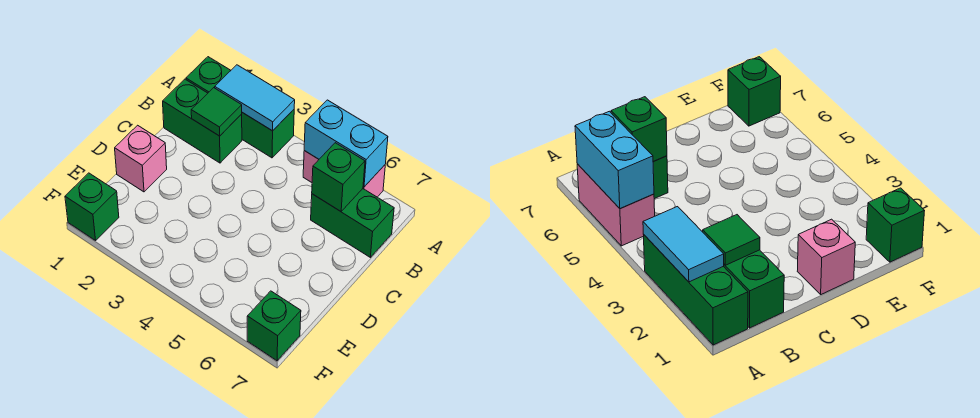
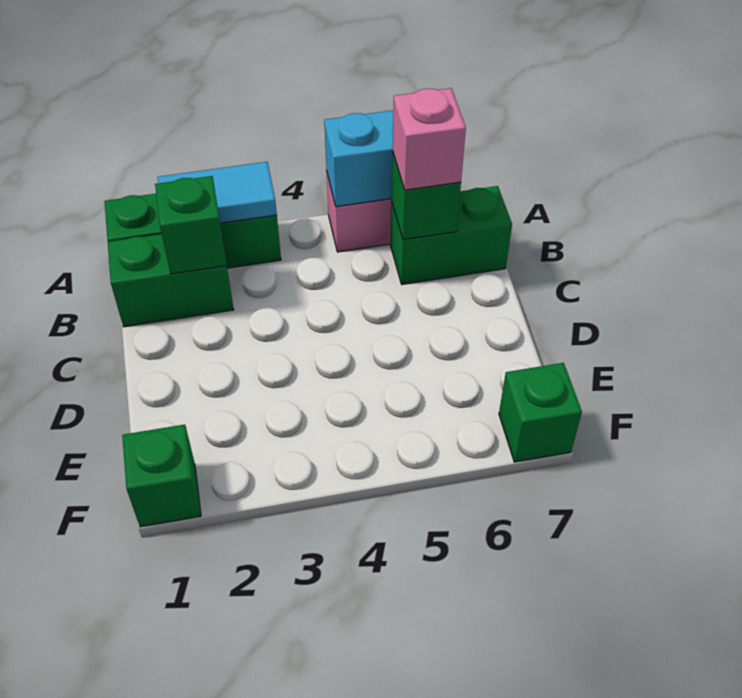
green tile B2 level 2 -> green brick B2 level 2
pink brick D1 level 1 -> pink brick B6 level 3

